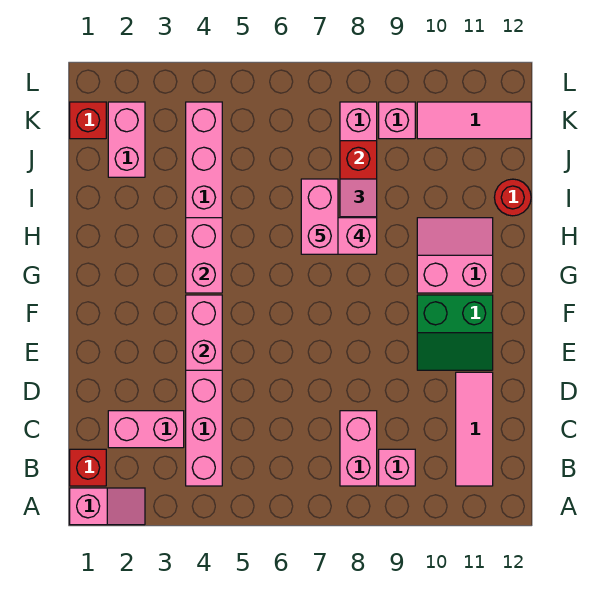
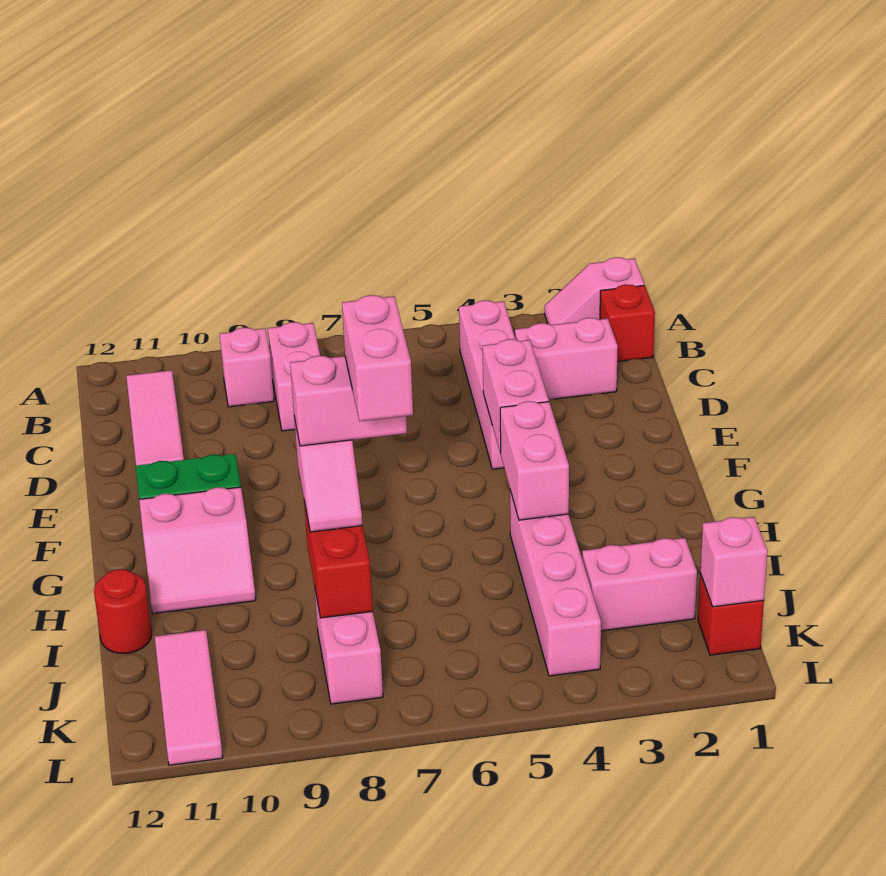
pink brick J2:K2 level 1 -> pink brick J2:J3 level 1
pink brick K9 level 1 -> pink brick K1 level 2
pink tile K10:K12 level 1 -> pink tile J11:L11 level 1

